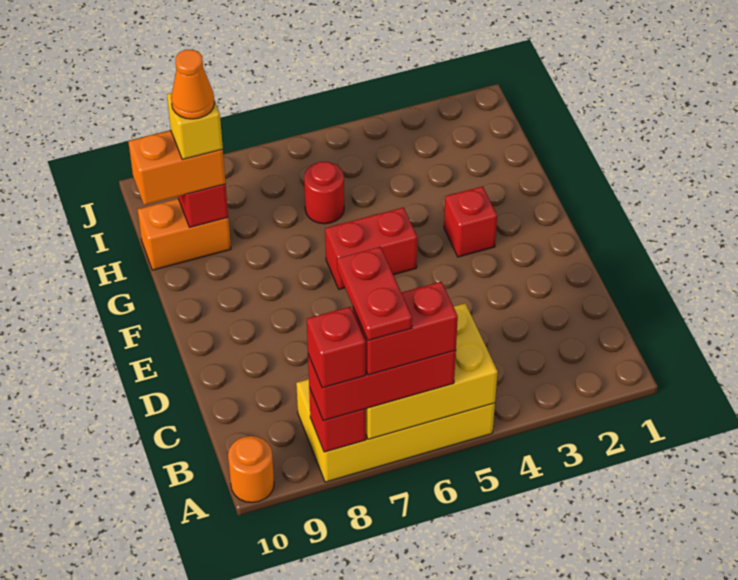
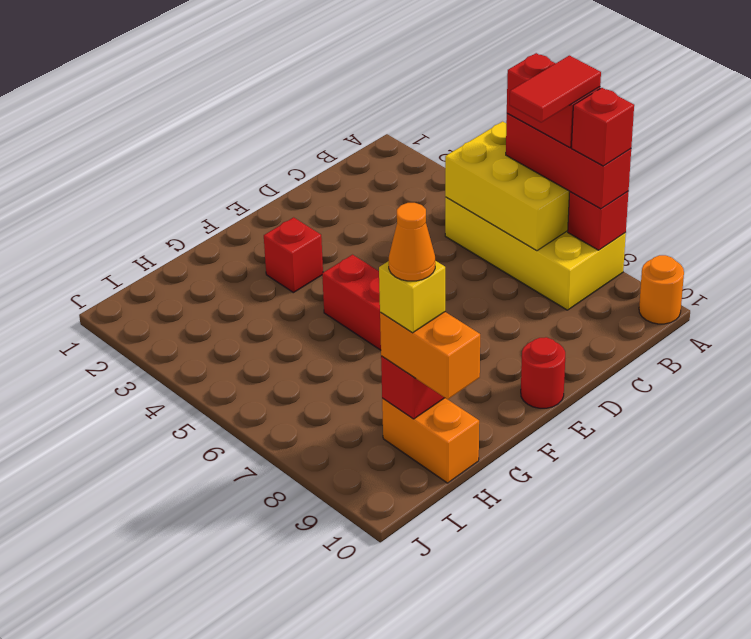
red plate A7:B7 level 5 -> red tile A7:B7 level 5
red round brick H6 level 1 -> red round brick E10 level 1

